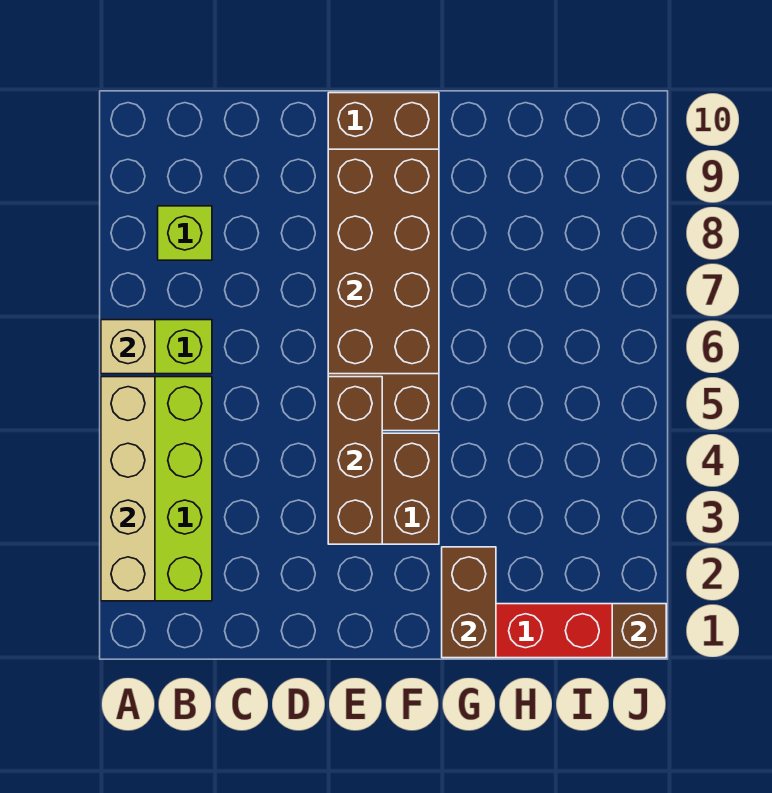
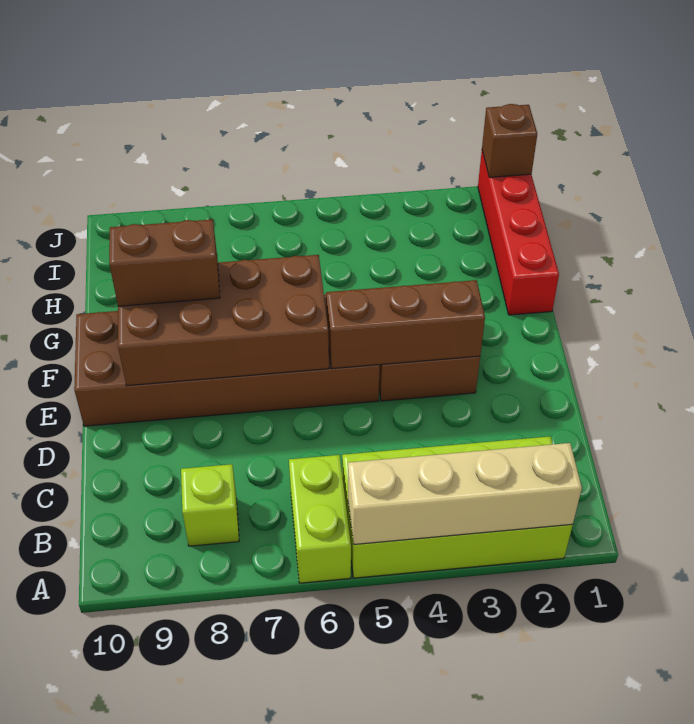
tan brick A6 level 2 -> none
brown brick G1:G2 level 2 -> brown brick F8:F9 level 3

